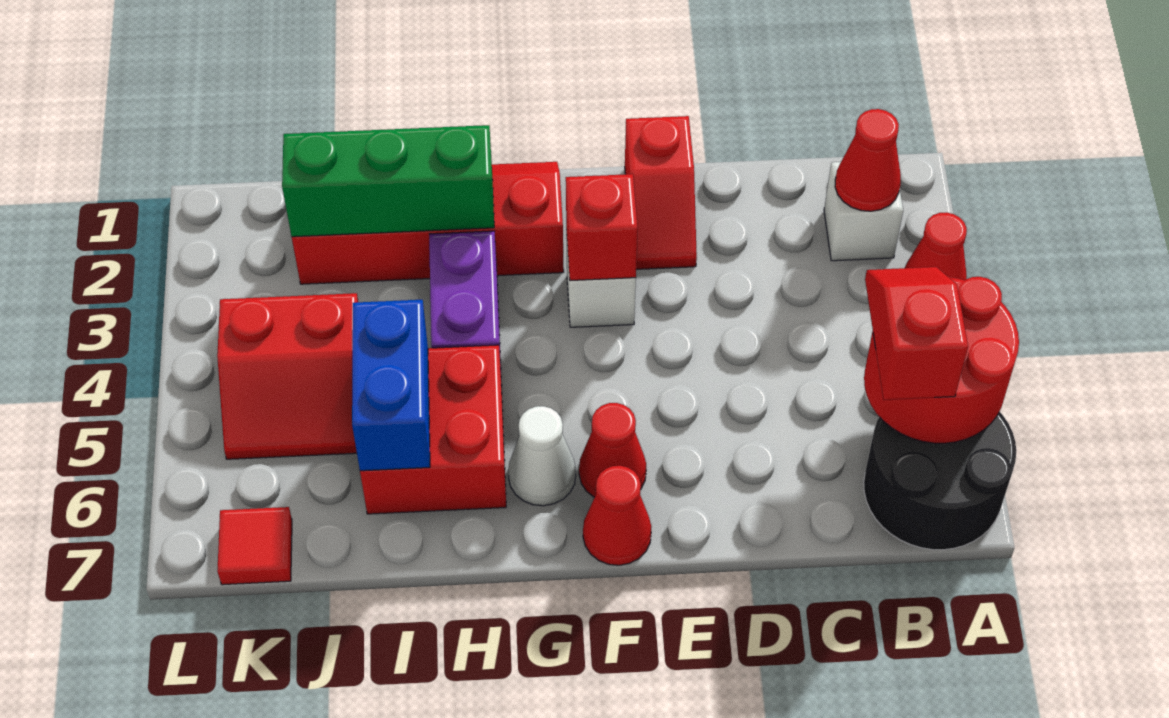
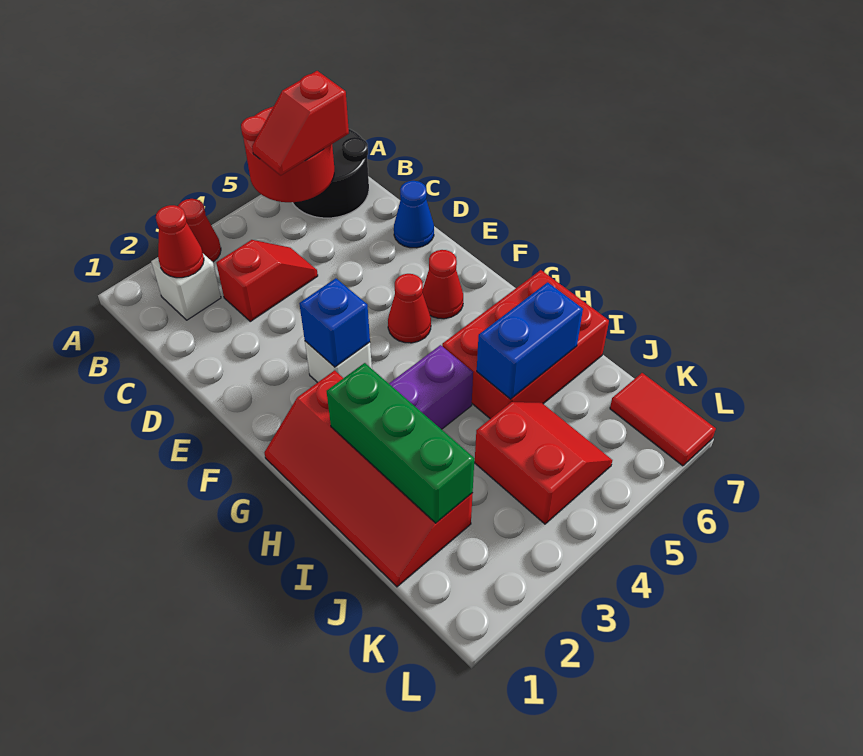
none -> blue cone D7 level 1
red slope E1:E2 level 1 top 1 -> red slope C3:C4 level 1 top 3
red brick F3 level 2 -> blue brick F3 level 2
red cone F7 level 1 -> red cone F5 level 1
white cone G6 level 1 -> none
red brick H5:I6 level 1 -> red brick H5:I7 level 1
red tile K7 level 1 -> red tile K7:L7 level 1

